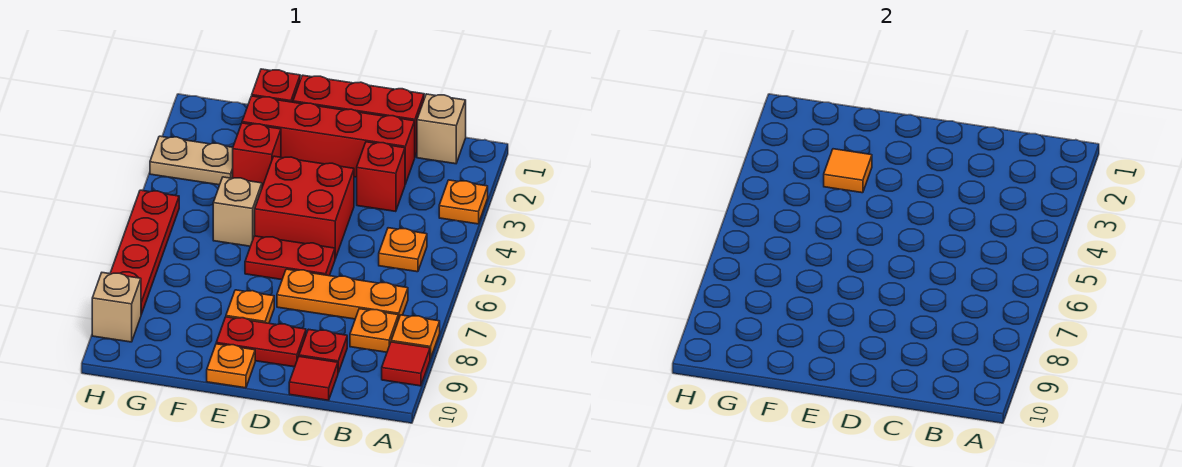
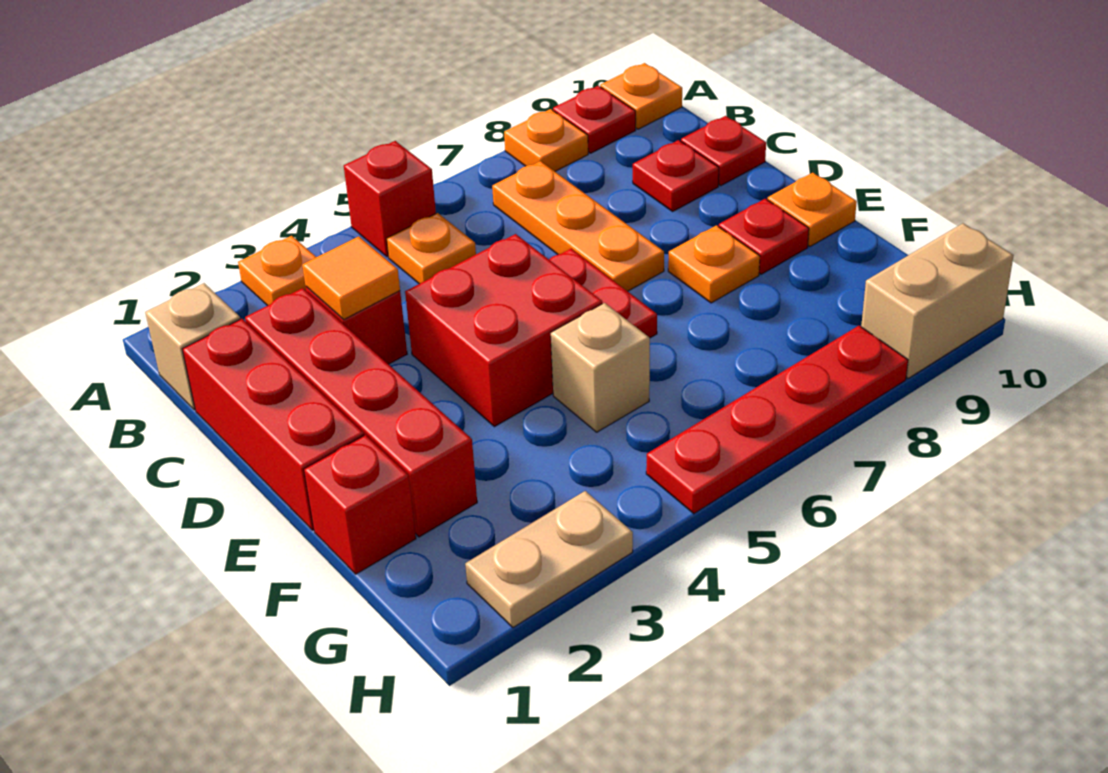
red tile A9 level 1 -> red plate A9 level 1
orange plate B8 level 1 -> orange plate A10 level 1
red tile C10 level 1 -> red plate C10 level 1
red plate D9:E9 level 1 -> red plate E9 level 1
red brick F3 level 1 -> red brick A5 level 1
orange tile F3 level 2 -> orange tile C3 level 2
tan plate G3:H3 level 1 -> tan plate H2:H3 level 1
tan brick H9 level 1 -> tan brick H9:H10 level 1

